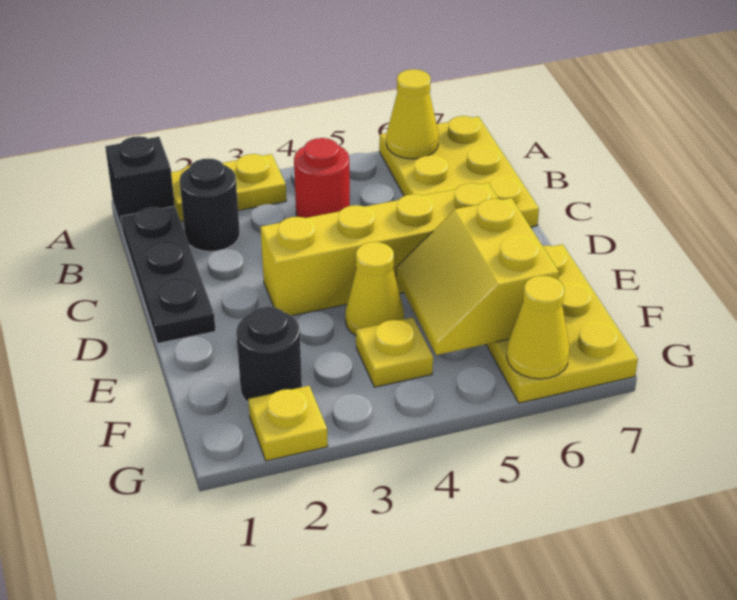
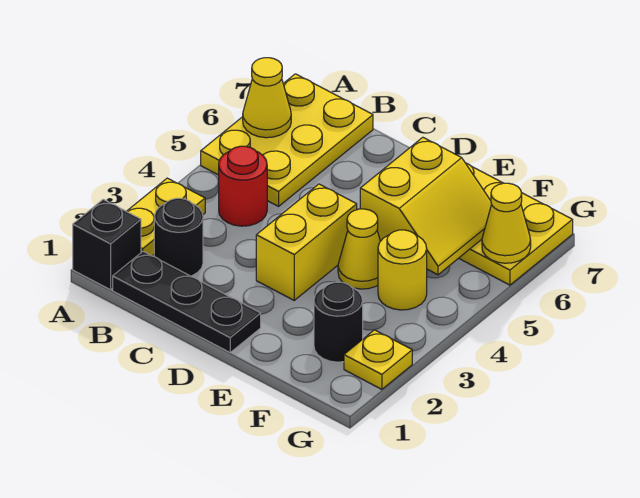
yellow plate A6:C7 level 1 -> yellow plate A5:B7 level 1
yellow brick D3:D6 level 1 -> yellow brick D3:D4 level 1
yellow slope E5:F6 level 2 top 6 -> yellow slope E5:F6 level 2 top E
yellow plate F4 level 1 -> yellow round brick F4 level 1

